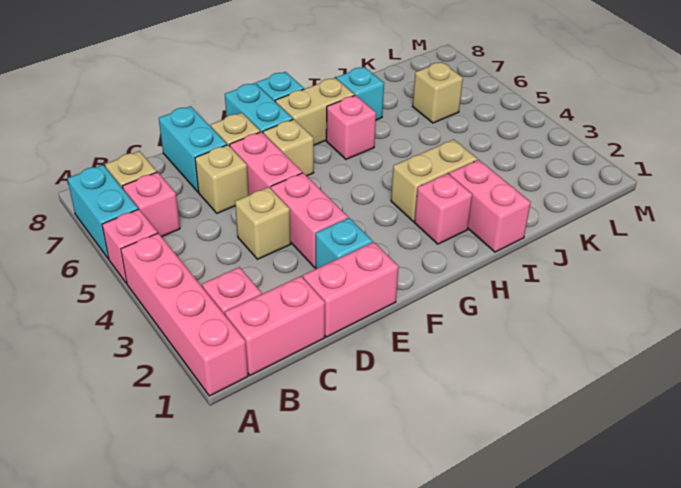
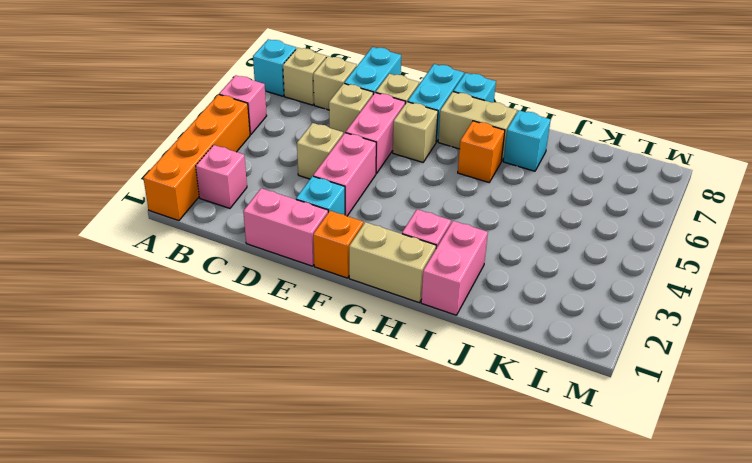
pink brick A1:A4 level 1 -> orange brick A1:A4 level 1
cyan brick A6:A7 level 1 -> cyan brick A7 level 1
pink brick B1:C1 level 1 -> none
pink brick B6 level 1 -> none
none -> orange brick F1 level 1
tan brick H3:I3 level 1 -> tan brick G1:H1 level 1
pink brick H6 level 1 -> orange brick H6 level 1
tan brick K6 level 1 -> tan brick C7 level 1

